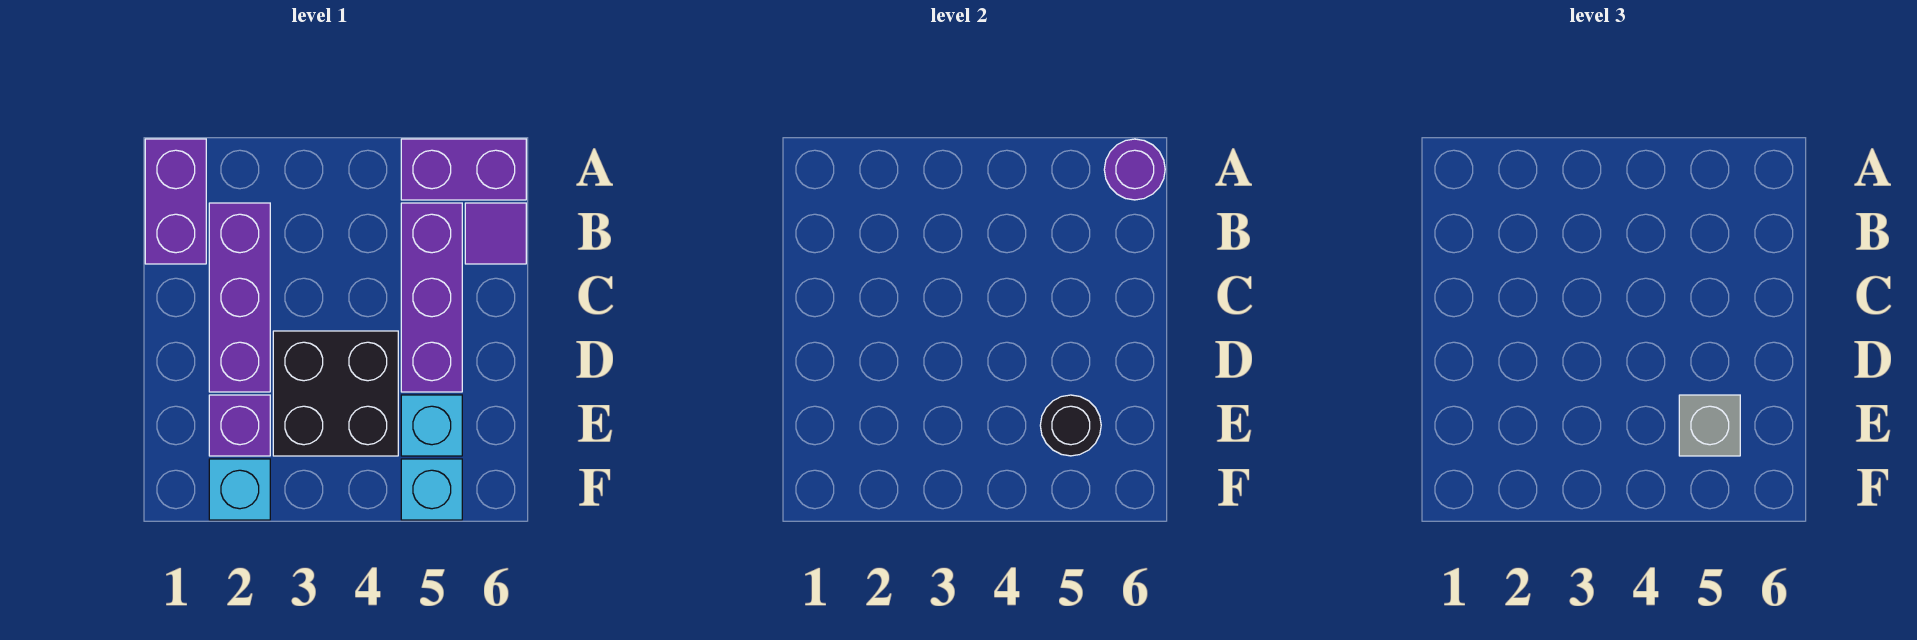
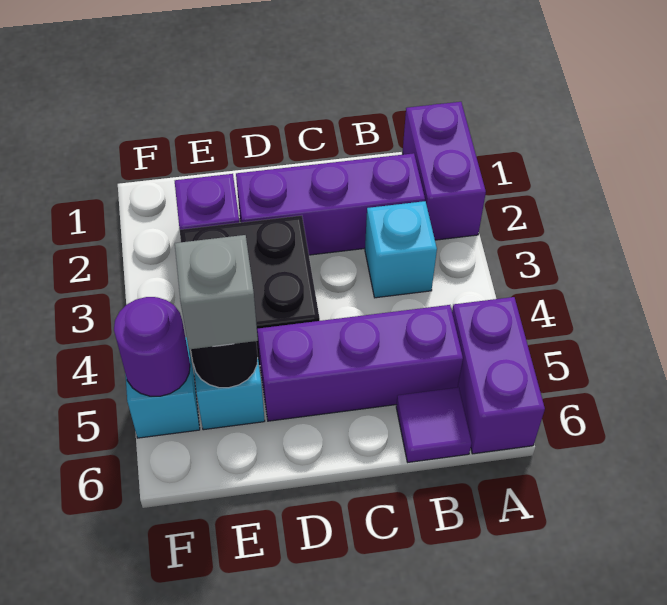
purple brick A1:B1 level 1 -> purple brick A1:A2 level 1
purple round brick A6 level 2 -> purple round brick F5 level 2
cyan brick F2 level 1 -> cyan brick B3 level 1

